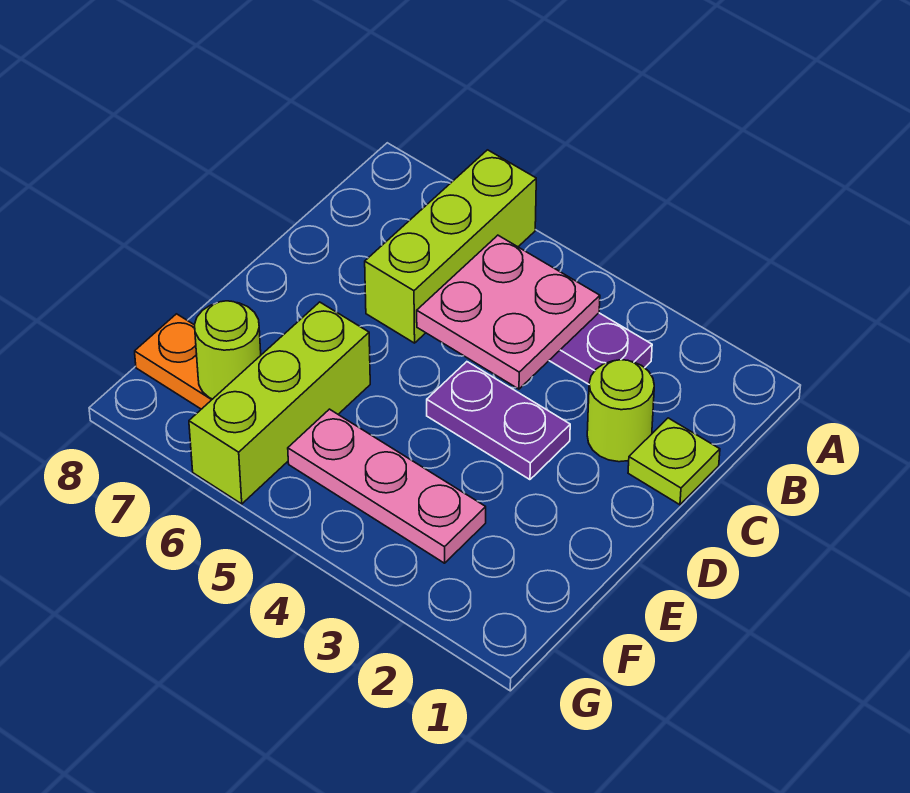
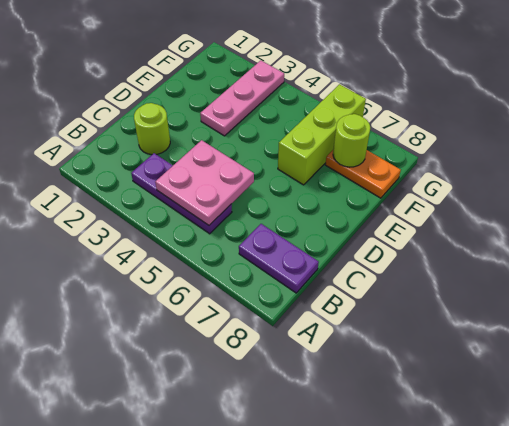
lime brick A6:C6 level 1 -> none
lime plate C1 level 1 -> none
purple plate D3:D4 level 1 -> purple plate B7:B8 level 1
pink plate F3:F5 level 1 -> pink plate E3:G3 level 1

